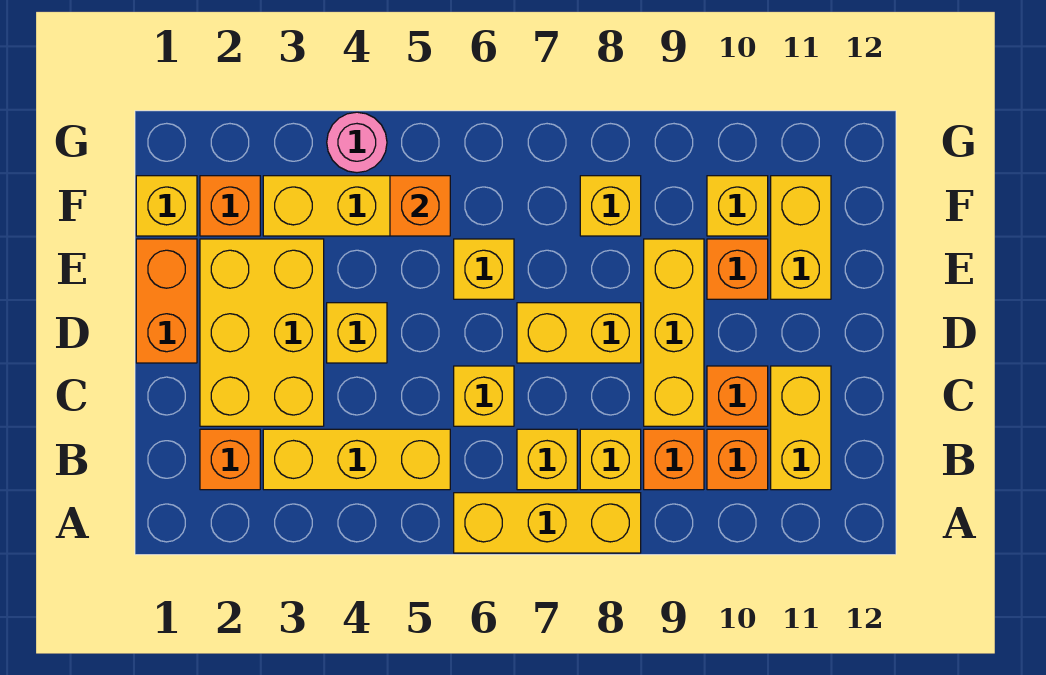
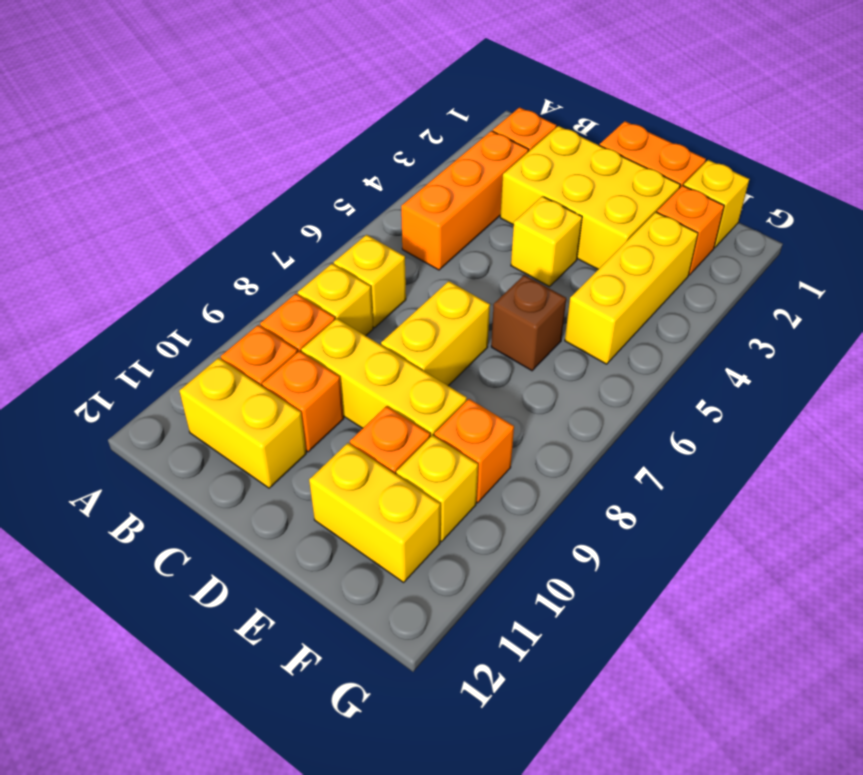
yellow brick A6:A8 level 1 -> none
yellow brick B3:B5 level 1 -> orange brick B3:B5 level 1
yellow brick C6 level 1 -> none
yellow brick E6 level 1 -> brown brick E6 level 1
orange brick F5 level 2 -> orange brick F9 level 1
yellow brick F8 level 1 -> none
pink round brick G4 level 1 -> none

